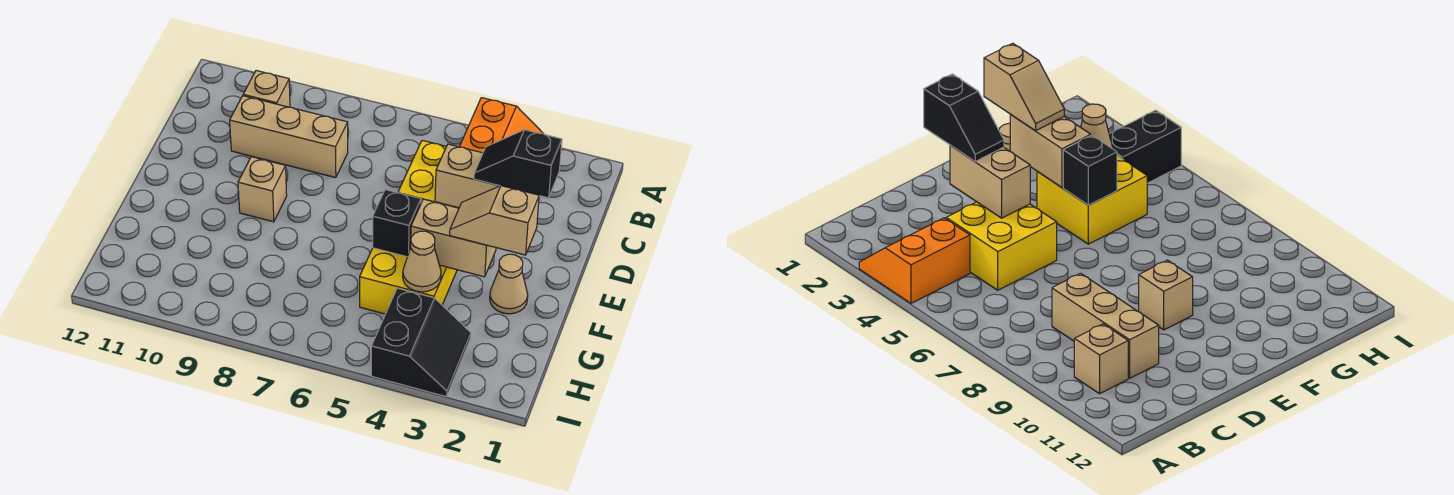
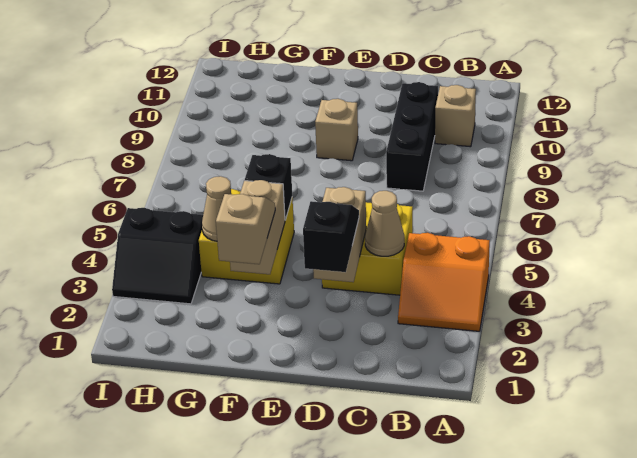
tan brick C8:C10 level 1 -> black brick C8:C10 level 1
tan cone F2 level 1 -> tan cone C4 level 2

